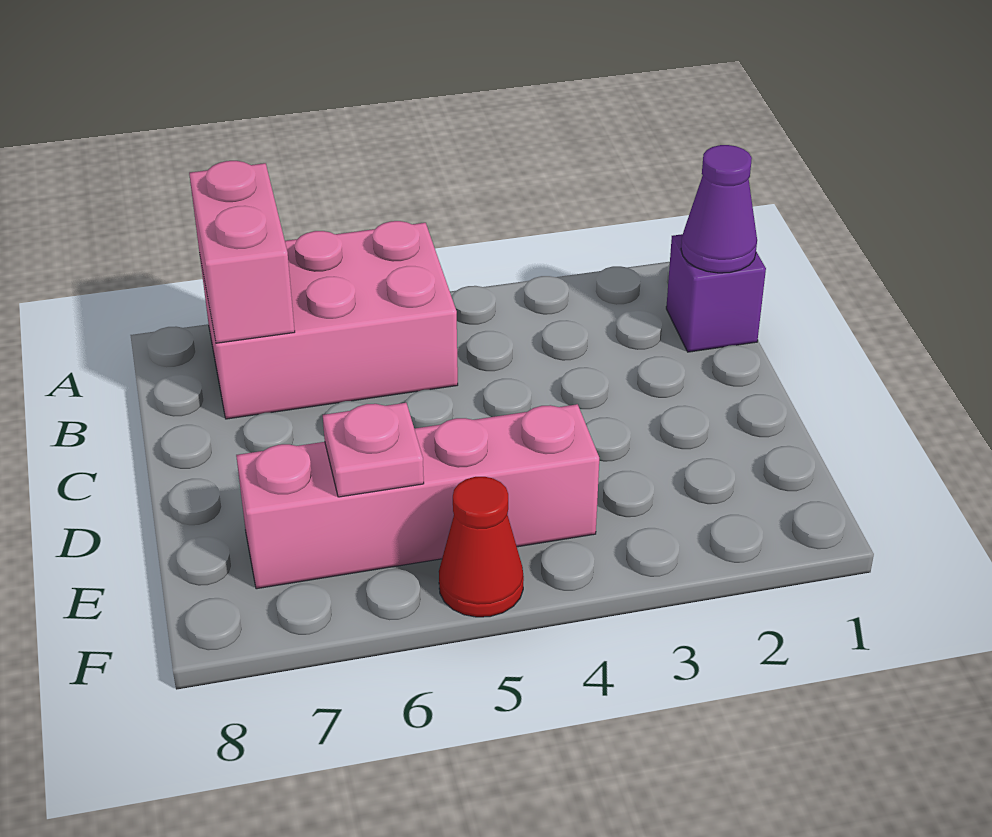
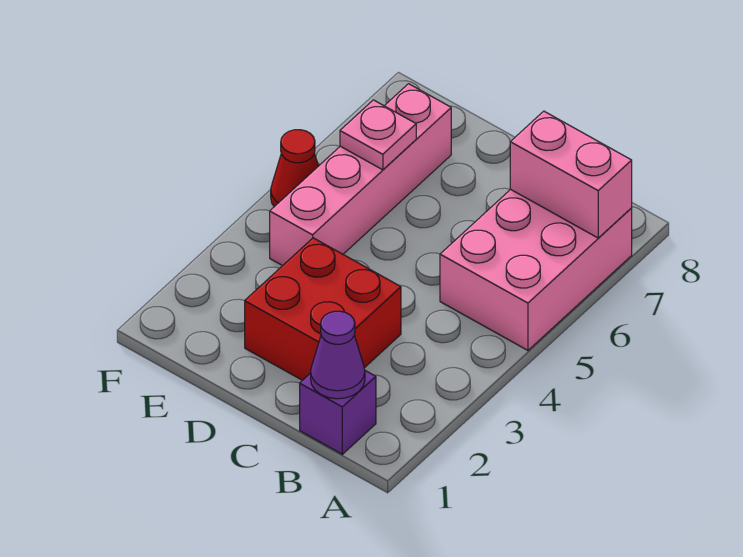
none -> red brick C2:D3 level 1

